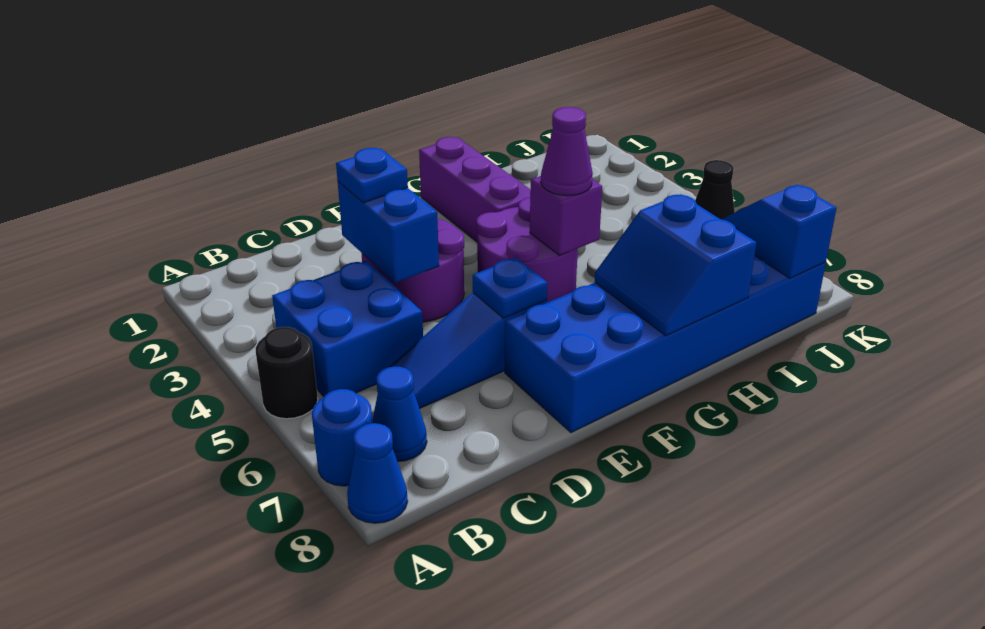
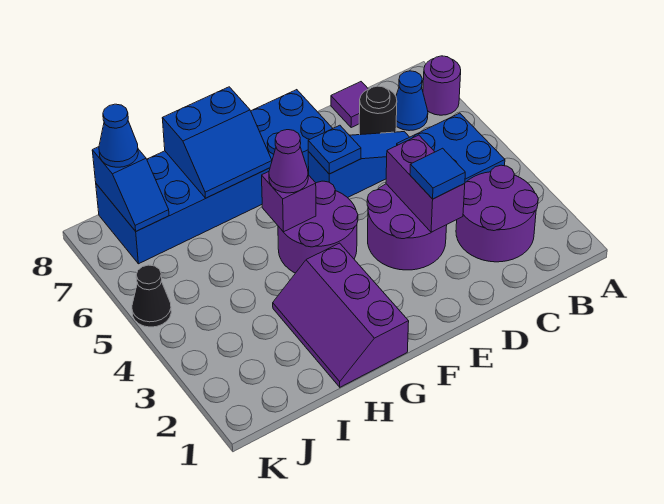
black round brick A5 level 1 -> black round brick C7 level 1
blue round brick A7 level 1 -> purple round brick A7 level 1
blue cone A8 level 1 -> blue cone J8 level 3
none -> purple round brick B2:C3 level 1
none -> purple tile C8 level 1
blue brick D3:D4 level 2 -> purple brick D3:D4 level 2
blue plate D3 level 3 -> blue tile D3 level 3
blue slope G7:H8 level 2 top H -> blue slope G7:H8 level 2 top 8

